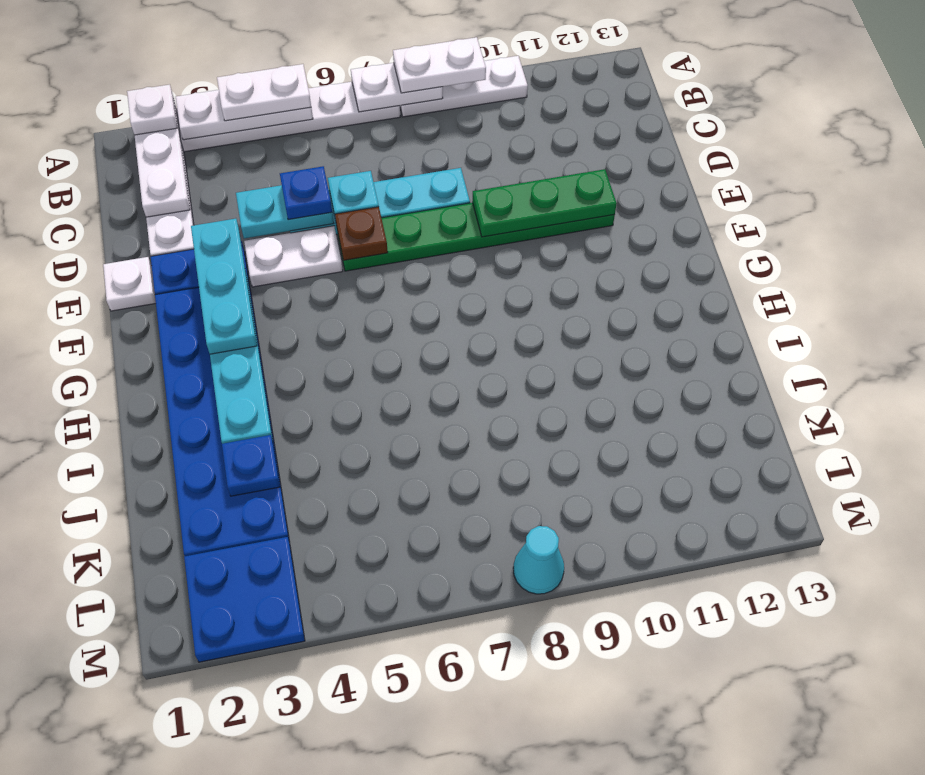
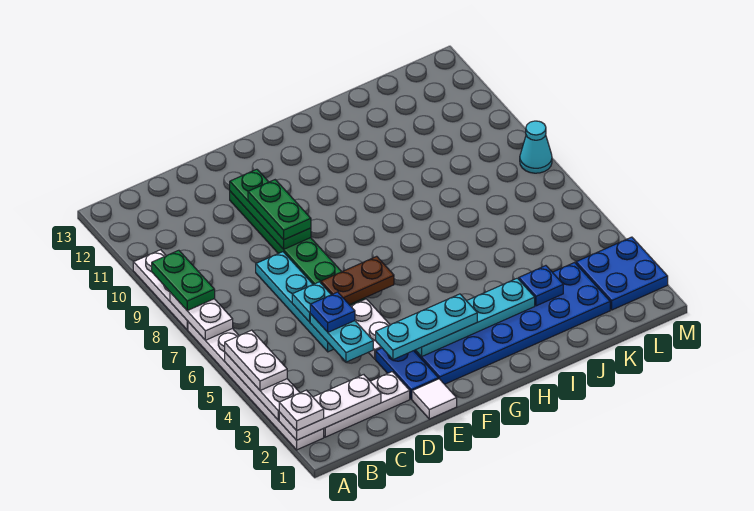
white plate A8:A9 level 3 -> green plate A8:A9 level 3
white plate E1 level 1 -> white tile E1 level 1
brown plate E6 level 2 -> brown plate E6:F6 level 2
none -> green plate E9:E10 level 3

